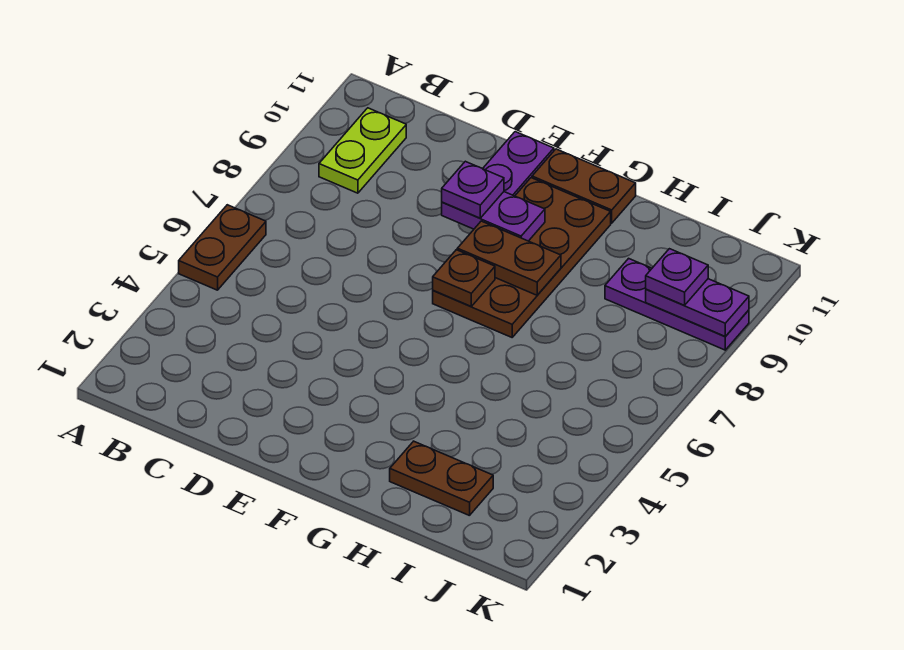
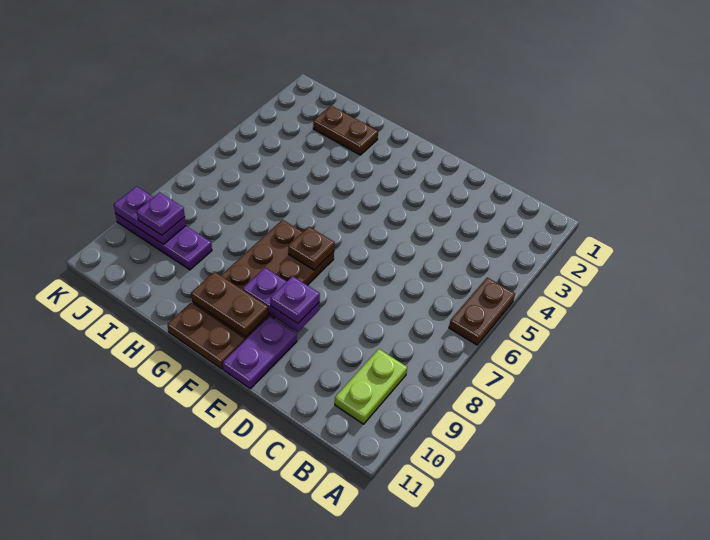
brown plate F8:G8 level 2 -> brown plate F10:G10 level 2

